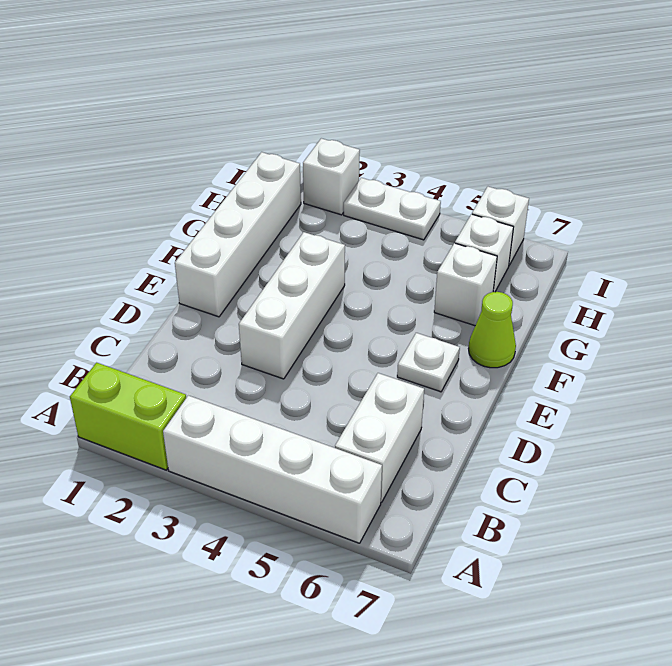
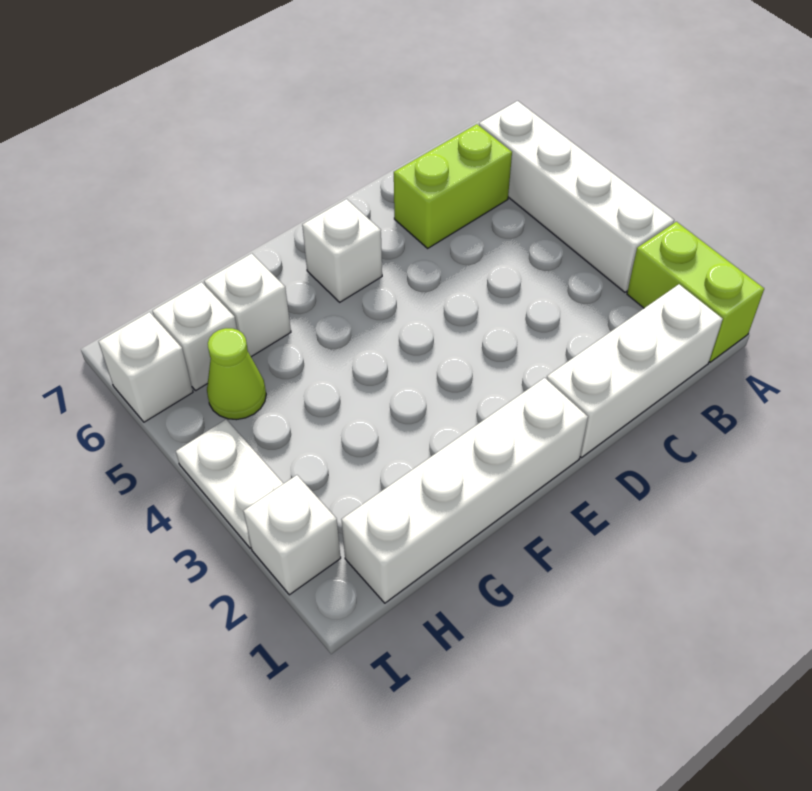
white brick B6:C6 level 1 -> lime brick B6:C6 level 1
white brick D3:F3 level 1 -> white brick B1:D1 level 1
white plate E6 level 1 -> white brick E6 level 1
lime cone F7 level 1 -> lime cone H5 level 1

